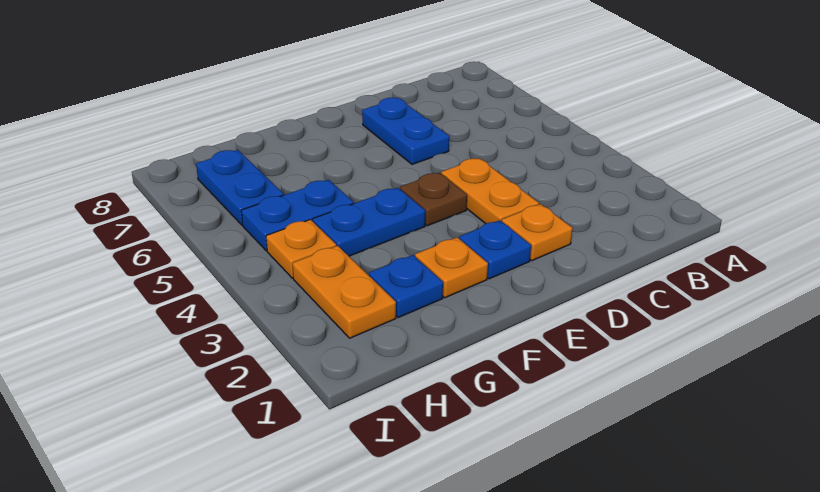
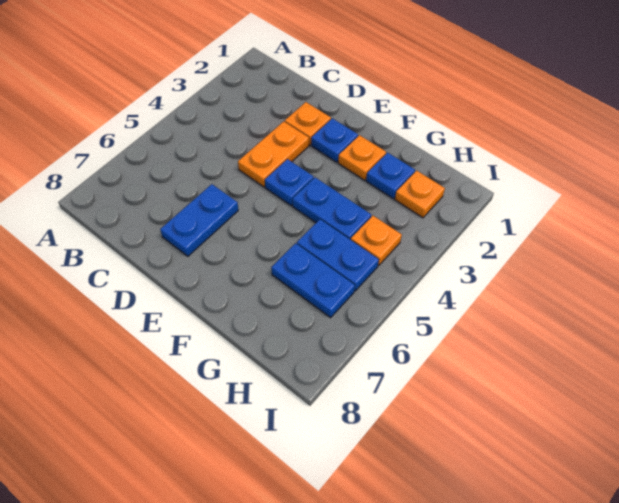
brown plate E4 level 1 -> blue plate E4 level 1
orange plate H2:H3 level 1 -> orange plate H2 level 1
blue plate H6:H7 level 1 -> blue plate G6:H6 level 1

